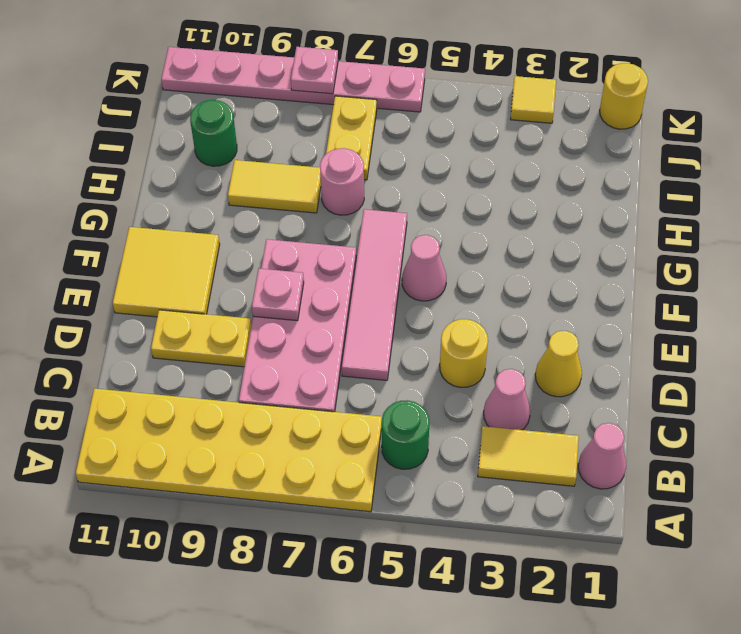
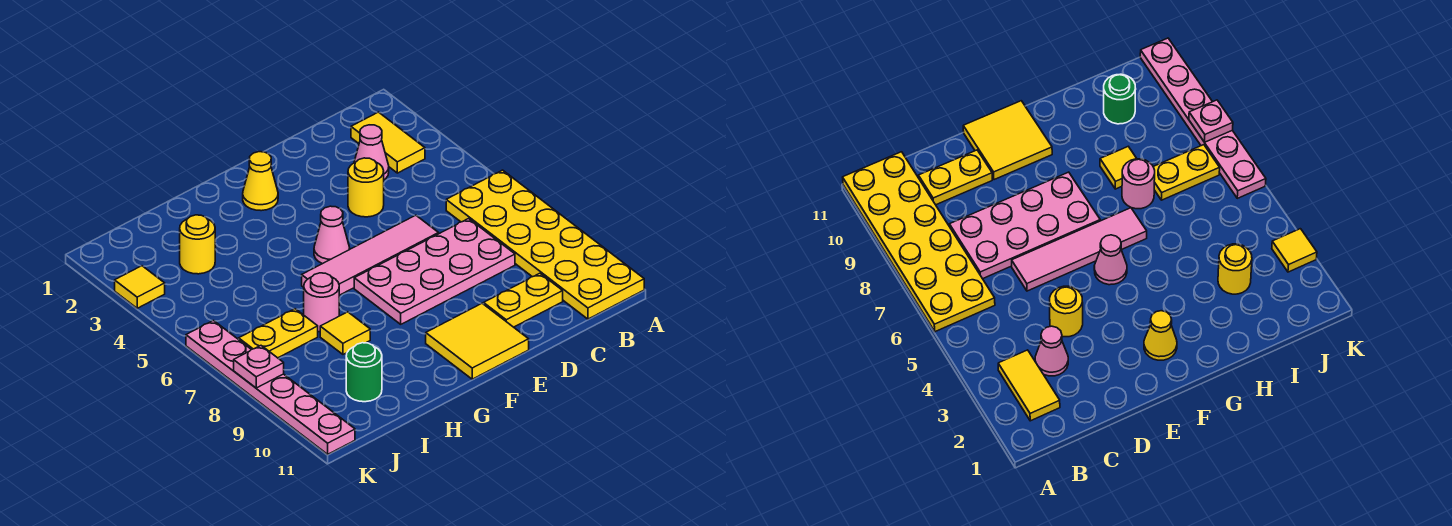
pink cone B1 level 1 -> none
green round brick B5 level 1 -> none
yellow cone D2 level 1 -> yellow cone F2 level 1
yellow plate D9:D10 level 1 -> yellow plate C10:D10 level 1
pink plate E8 level 2 -> none
yellow tile H8:H9 level 1 -> yellow tile H8 level 1
yellow round brick K1 level 1 -> yellow round brick I3 level 1

